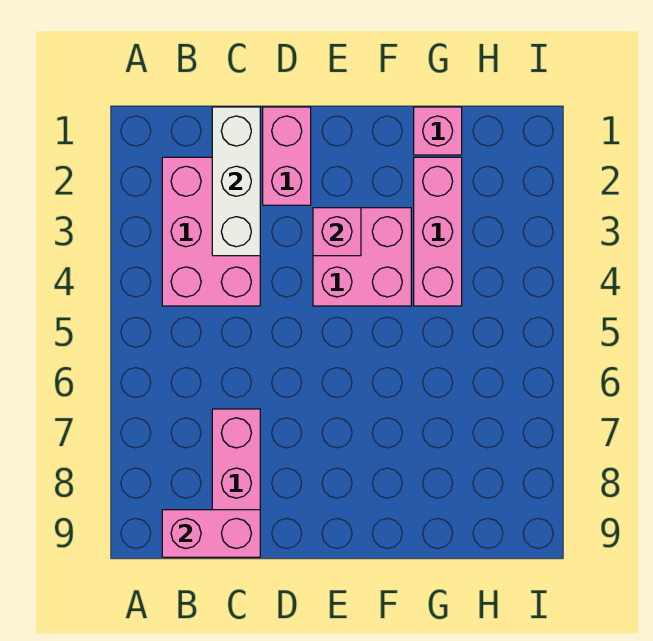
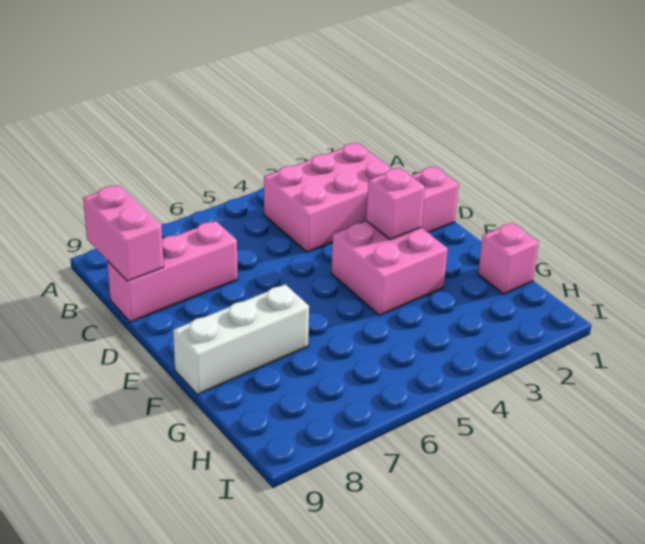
white brick C1:C3 level 2 -> white brick F7:F9 level 1
pink brick G2:G4 level 1 -> none

